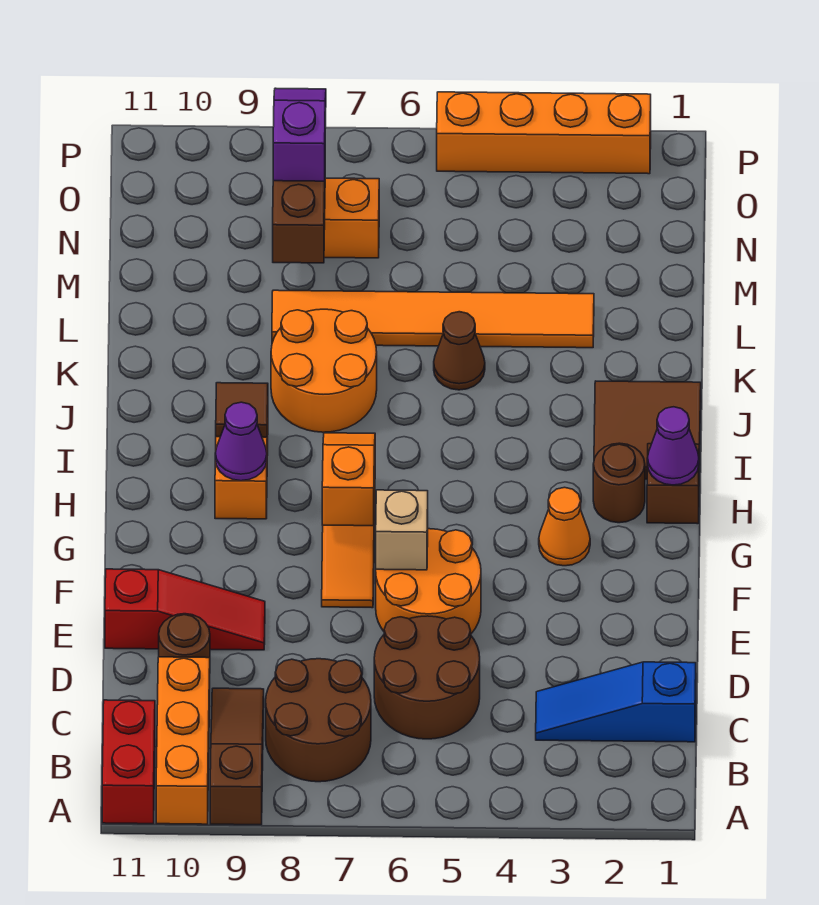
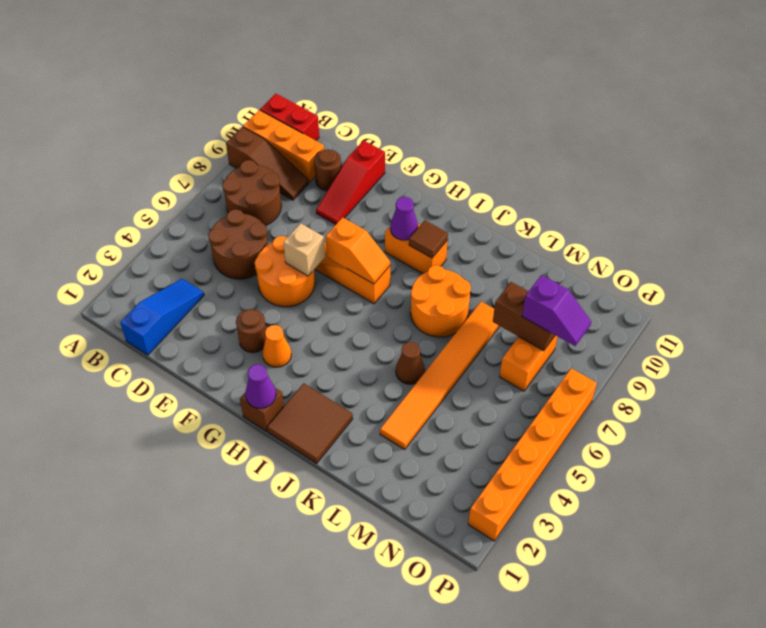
brown round brick H2 level 1 -> brown round brick F3 level 1
orange brick P2:P5 level 1 -> orange brick P2:P7 level 1

